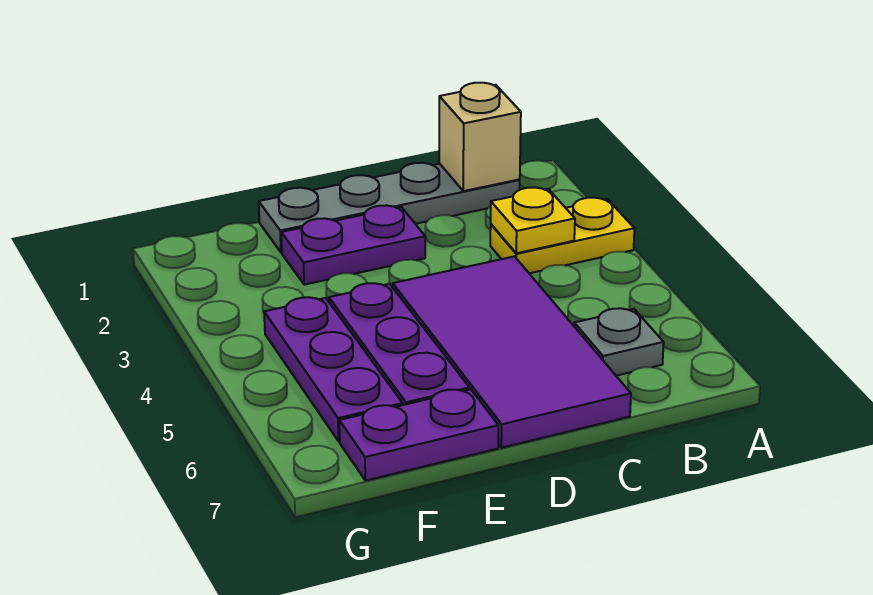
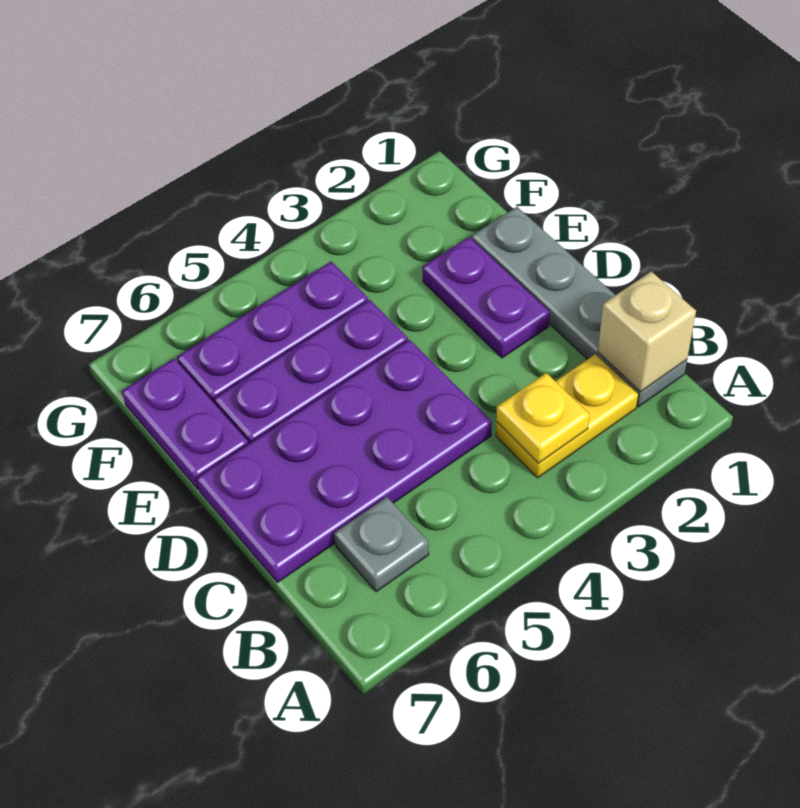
yellow plate A3:B3 level 1 -> yellow plate B2:B3 level 1
purple tile C4:D7 level 1 -> purple plate C4:D7 level 1

